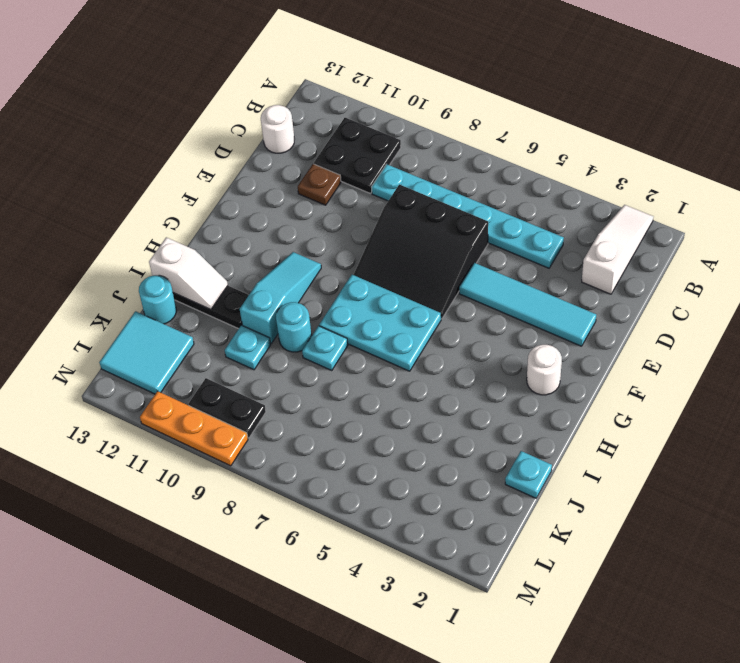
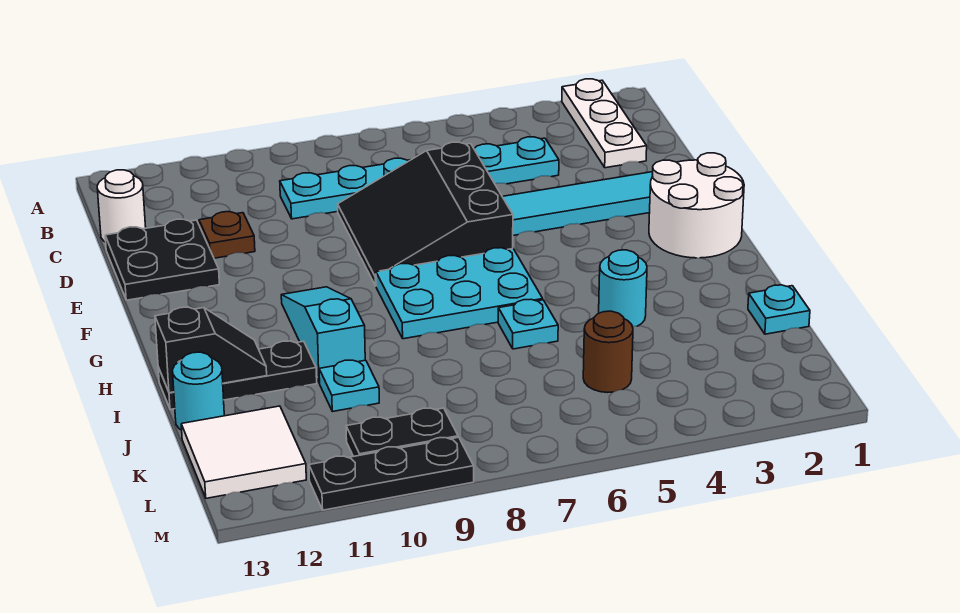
white slope A2:C2 level 1 top C -> white plate A2:C2 level 1
black plate B10:C11 level 1 -> black plate D12:E13 level 1
black slope D6:F8 level 1 top D -> black slope D6:F8 level 1 top 6
white round brick G2 level 1 -> white round brick F1:G2 level 1
cyan plate I8 level 1 -> cyan plate I6 level 1
cyan round brick I9 level 1 -> cyan round brick I4 level 1
white slope I12:I13 level 2 top 13 -> black slope I12:I13 level 2 top 13
none -> brown round brick K5 level 1
cyan tile K12:L13 level 1 -> white tile K12:L13 level 1
orange plate M9:M11 level 1 -> black plate M9:M11 level 1

